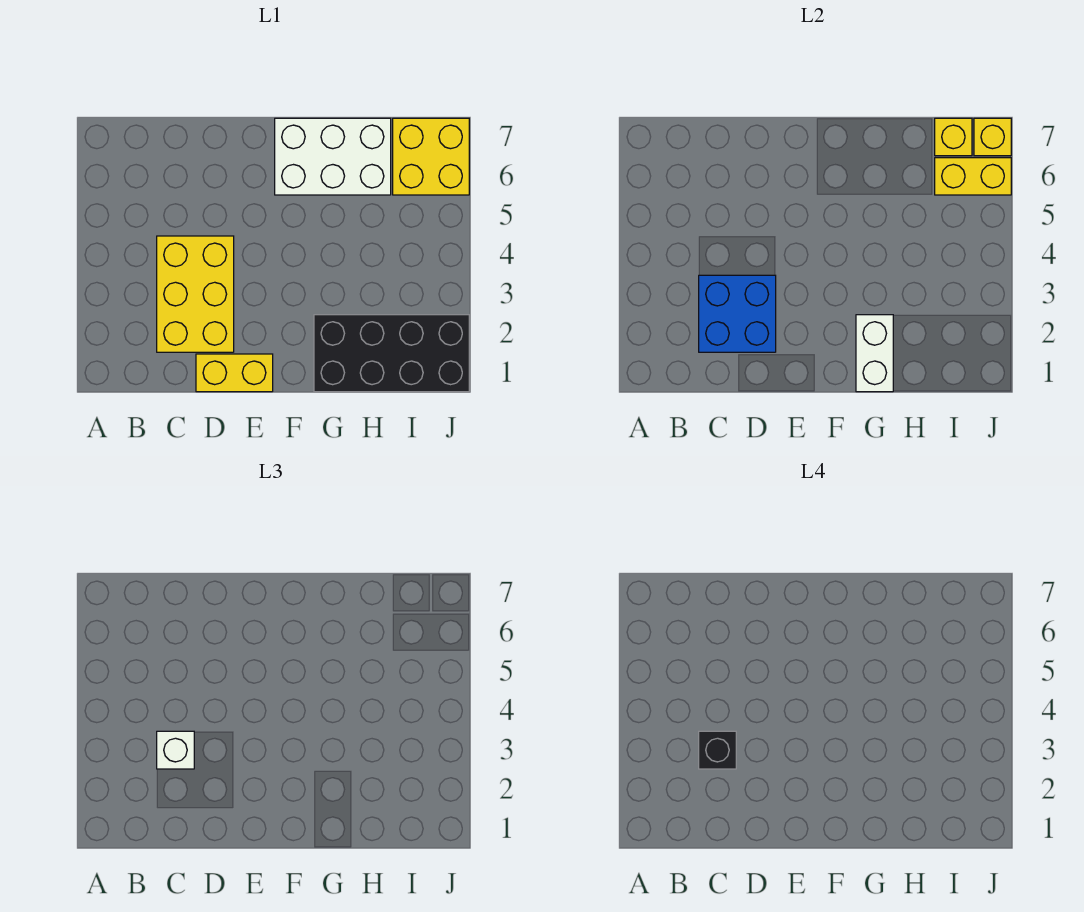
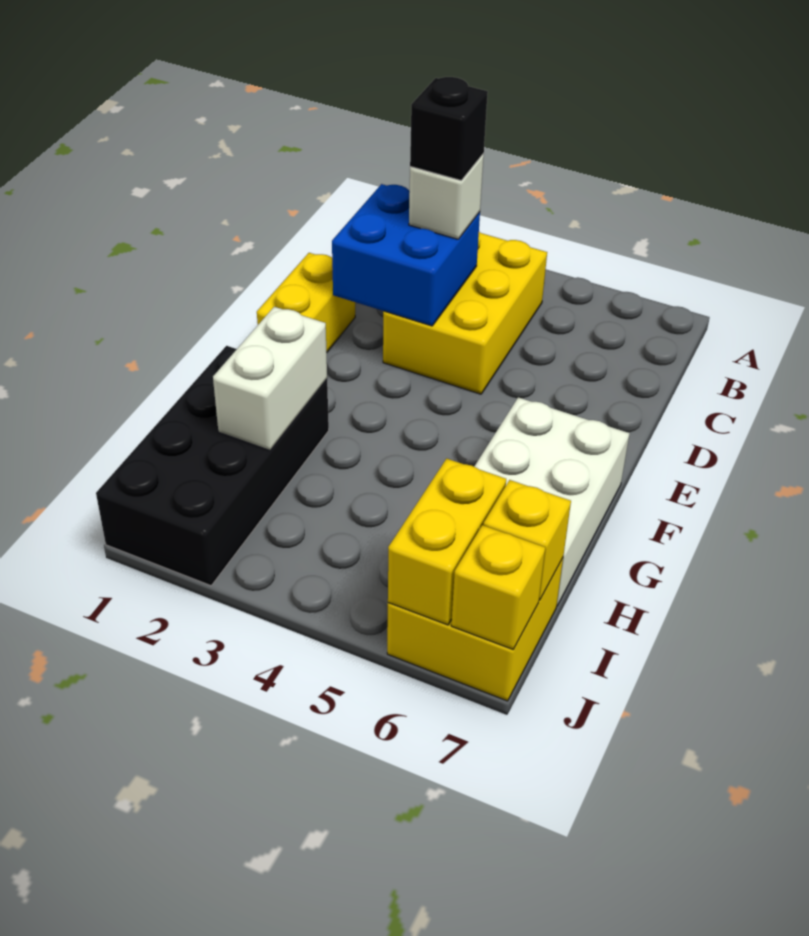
yellow brick C2:D4 level 1 -> yellow brick B3:D4 level 1
white brick G1:G2 level 2 -> white brick G2:H2 level 2

